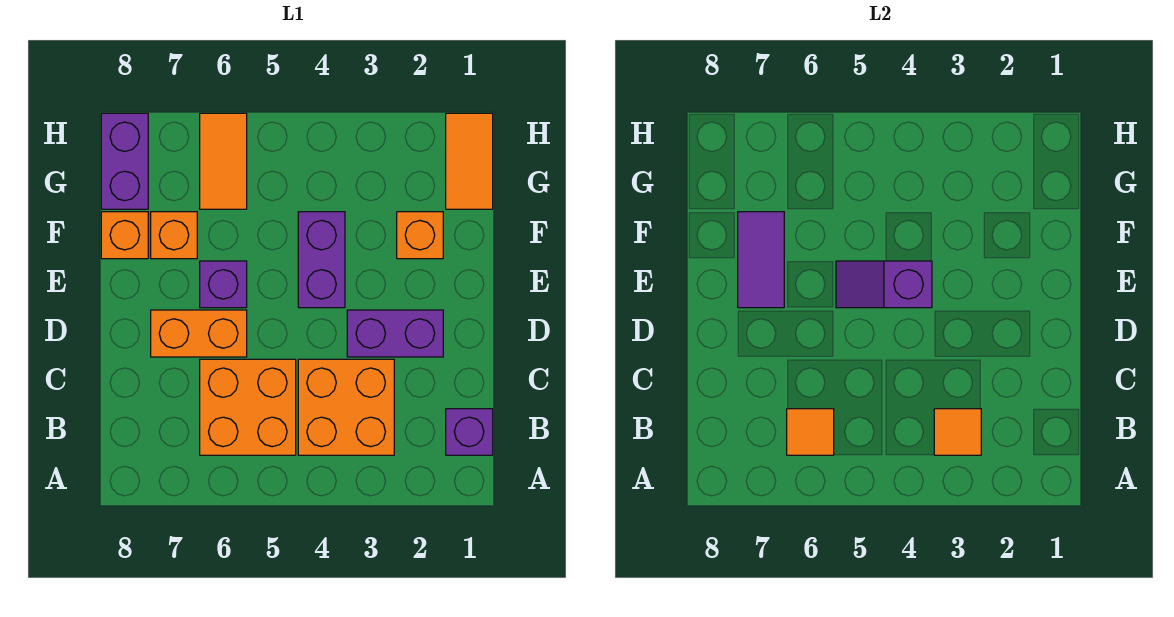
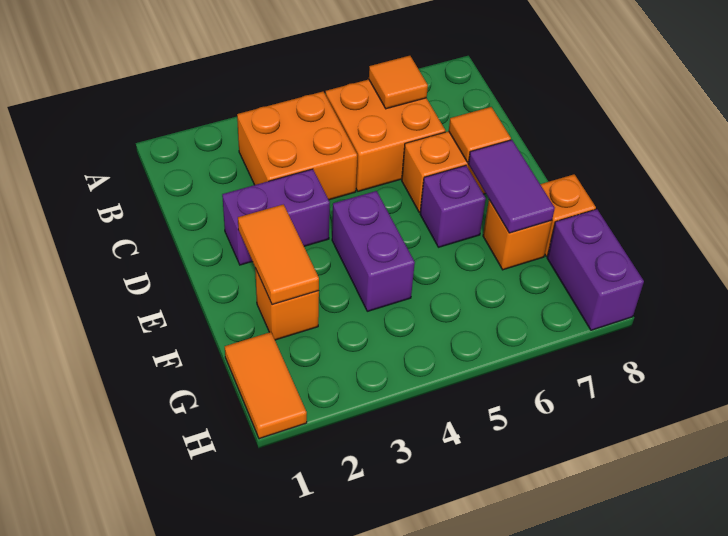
purple brick B1 level 1 -> none
orange tile B3 level 2 -> orange tile D7 level 2
purple slope E4:E5 level 2 top 4 -> none
orange tile G6:H6 level 1 -> orange tile E2:F2 level 2

